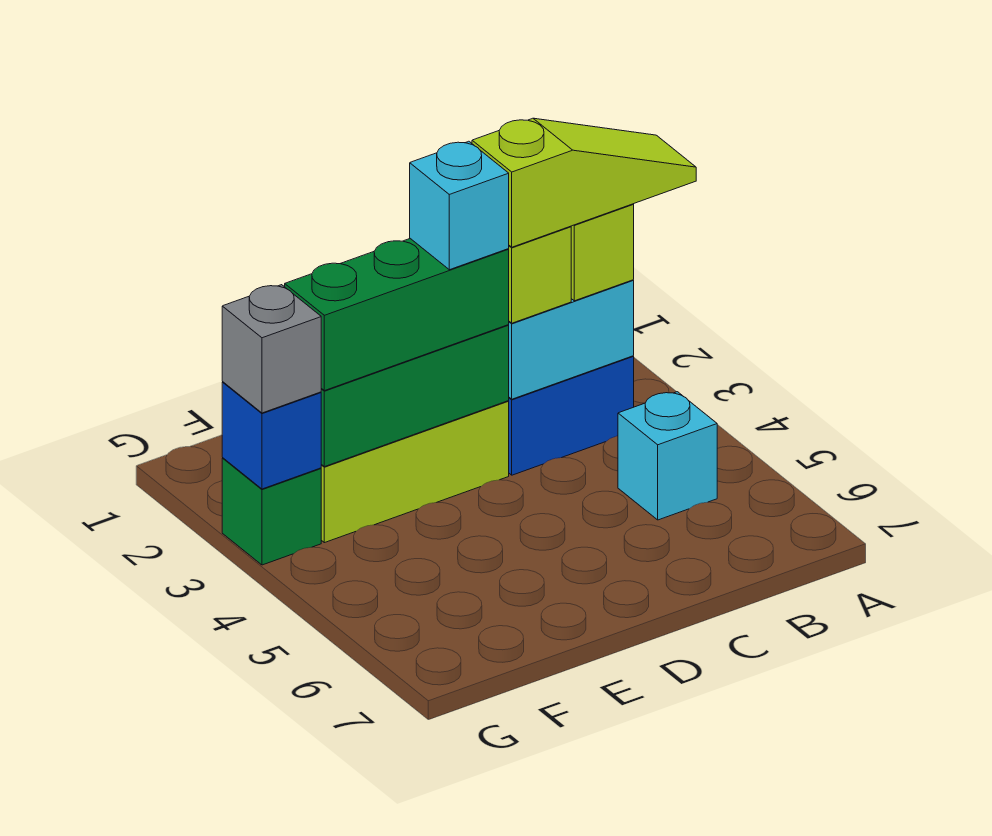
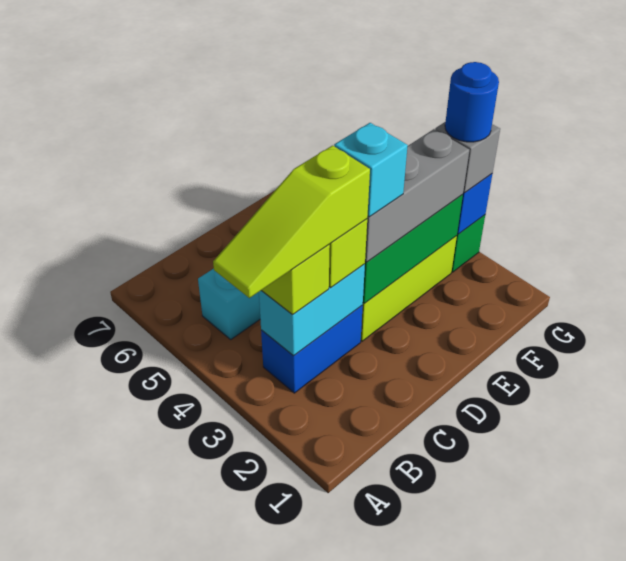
green brick D3:F3 level 3 -> grey brick D3:F3 level 3
none -> blue round brick G3 level 4

